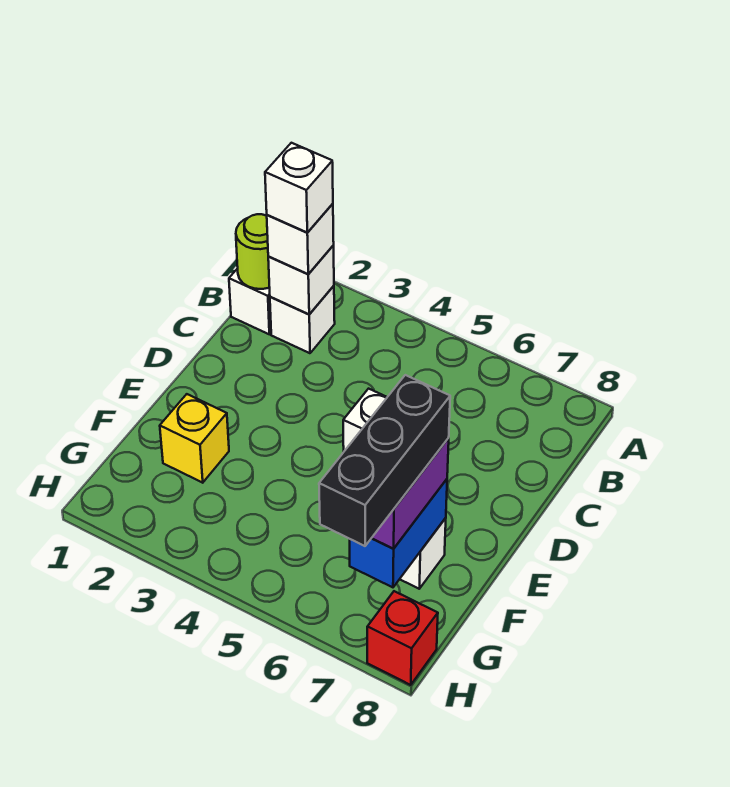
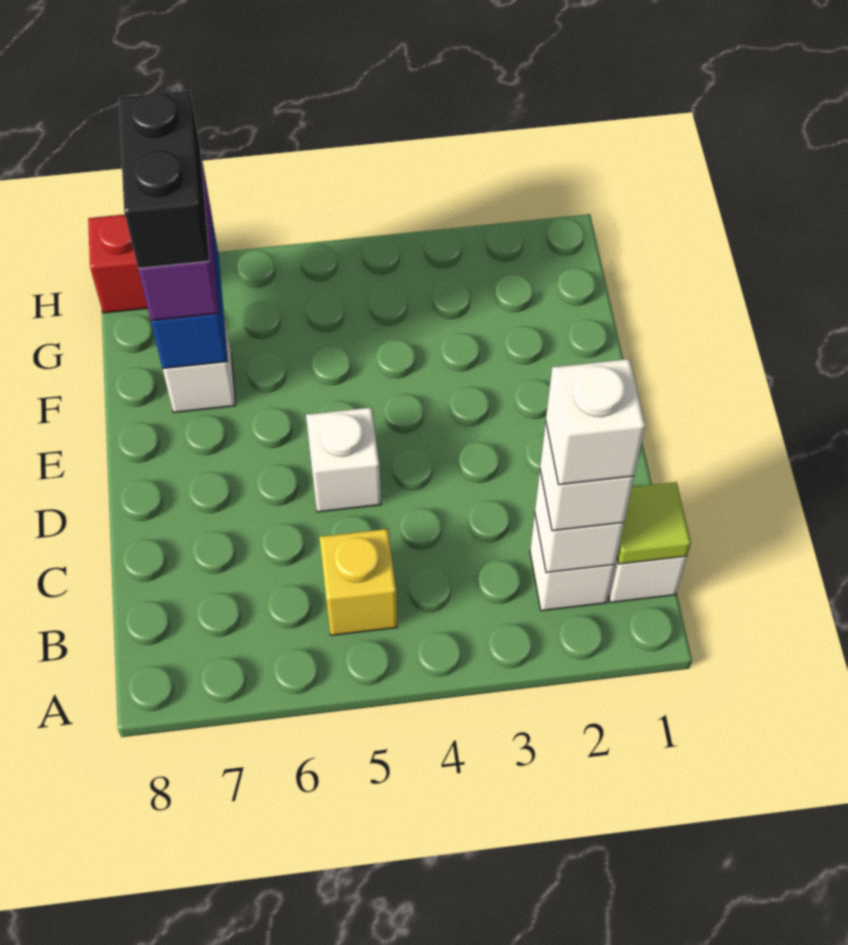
lime round brick B1 level 2 -> lime tile B1 level 2
yellow brick F2 level 1 -> yellow brick B5 level 1
black brick F7:H7 level 4 -> black brick F7:G7 level 4

